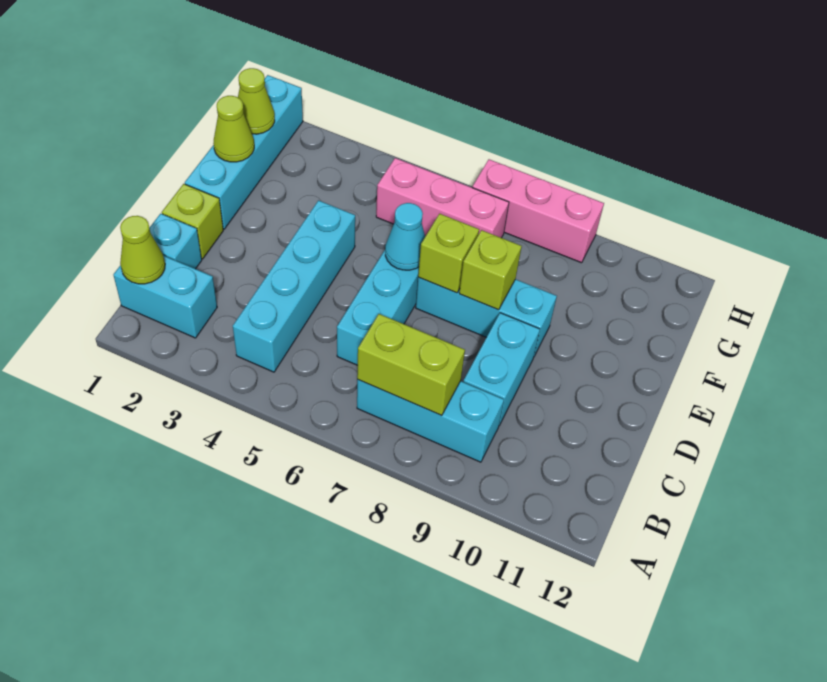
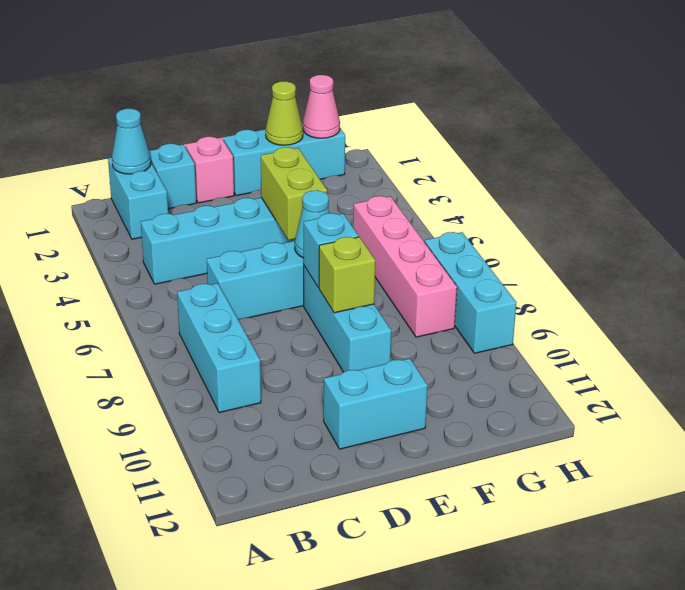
lime cone B1 level 2 -> cyan cone B1 level 2
lime brick B7:B8 level 2 -> lime brick E4:E5 level 2
cyan brick C9:D9 level 1 -> cyan brick D11:E11 level 1
lime brick D1 level 1 -> pink brick D1 level 1
cyan brick E1:H1 level 1 -> cyan brick E1:G1 level 1
lime brick E7 level 2 -> cyan brick E7 level 2
lime cone G1 level 2 -> pink cone G1 level 2
pink brick G5:G7 level 1 -> pink brick G5:G8 level 1
pink brick H7:H9 level 1 -> cyan brick H7:H9 level 1

